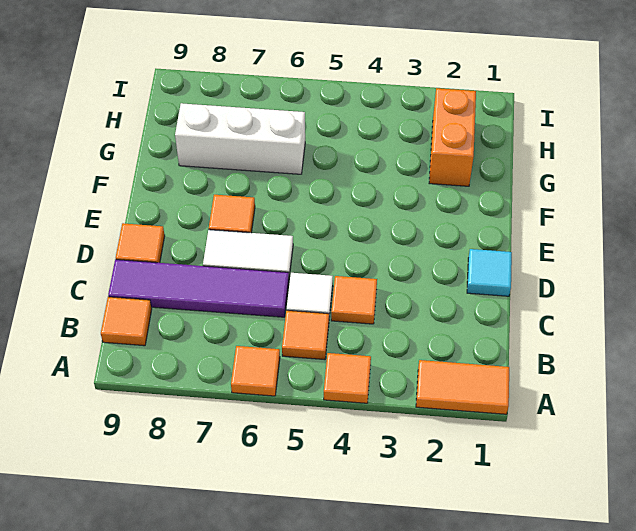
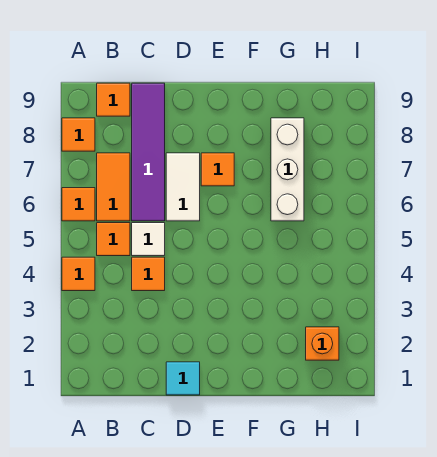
orange tile A1:A2 level 1 -> orange tile B6:B7 level 1
orange tile D9 level 1 -> orange tile A8 level 1
orange brick G2:H2 level 1 -> orange brick H2 level 1

